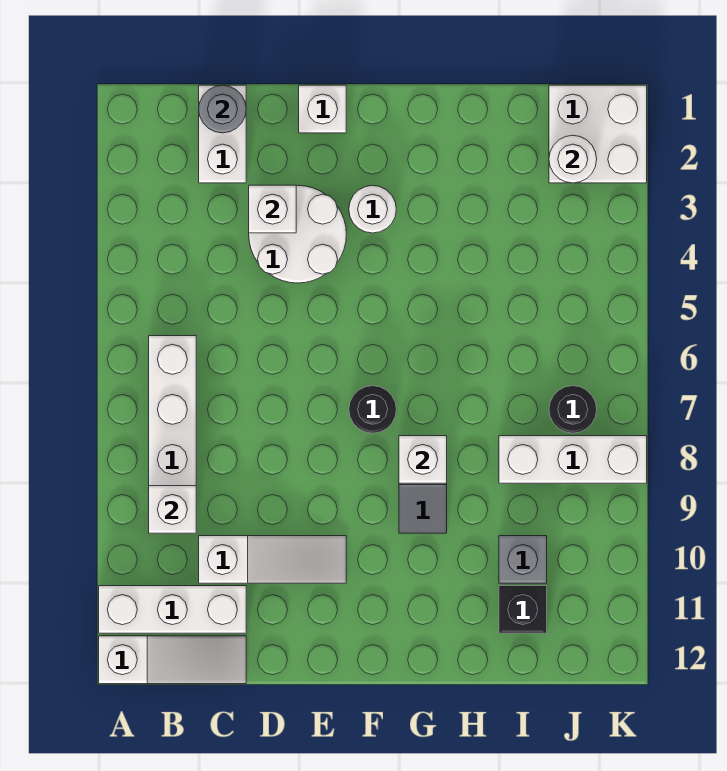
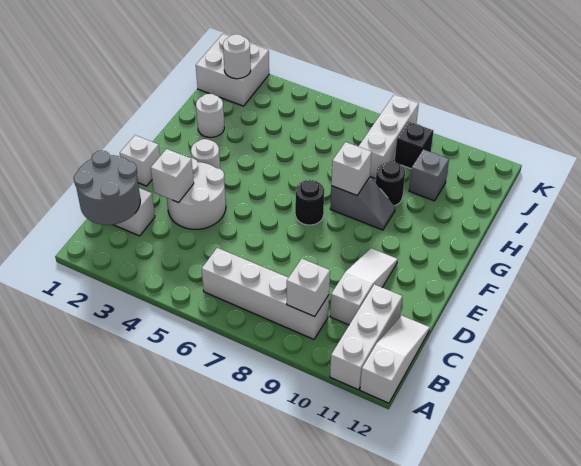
grey round brick C1 level 2 -> grey round brick B1:C2 level 2
none -> white round brick H2 level 1
black brick I11 level 1 -> black brick J9 level 1
black round brick J7 level 1 -> black round brick H9 level 1

